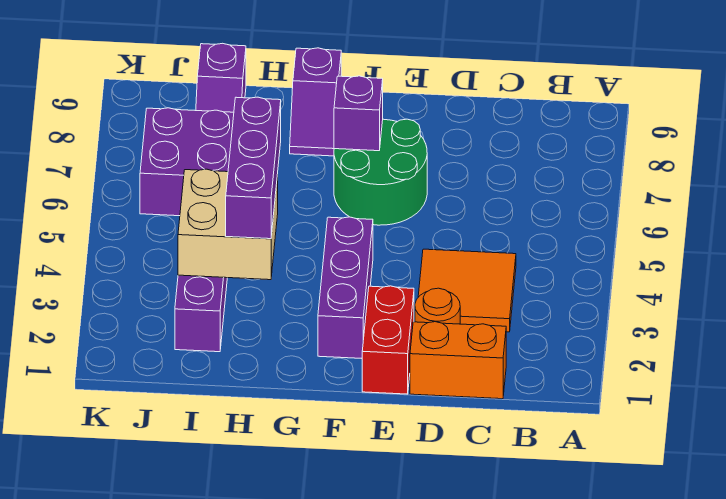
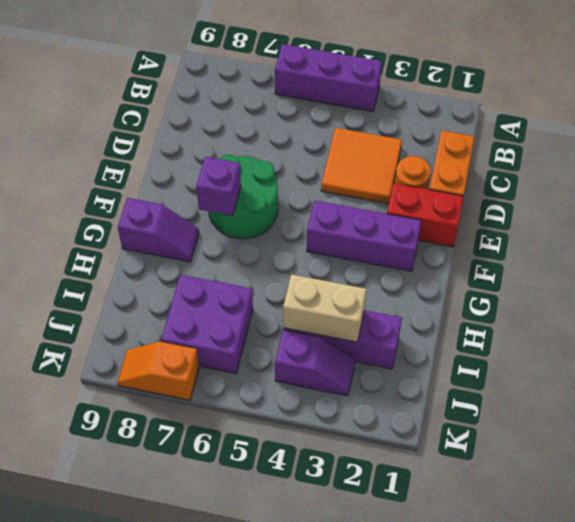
tan brick H3:I4 level 2 -> tan brick I3:I4 level 2
purple brick H3:H5 level 3 -> purple brick A4:A6 level 1
purple slope I8:I9 level 1 top 9 -> purple slope J3:J4 level 1 top 4
none -> orange slope K7:K8 level 1 top 7

